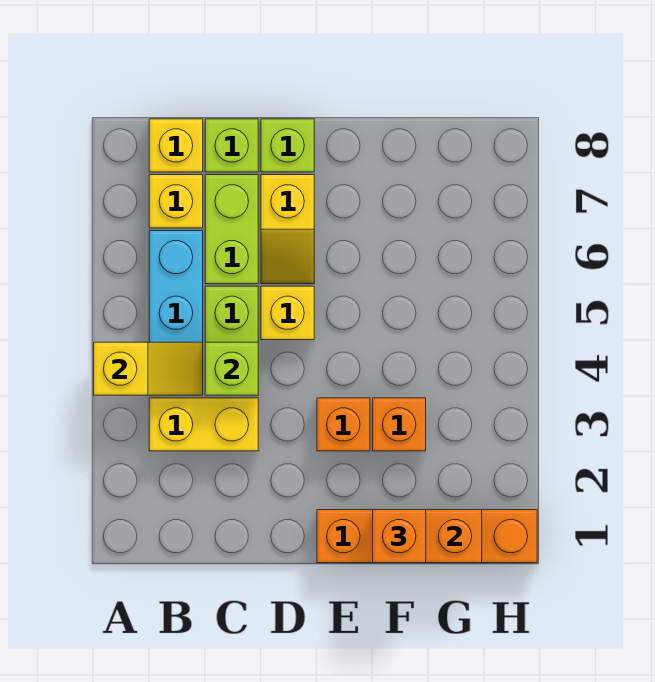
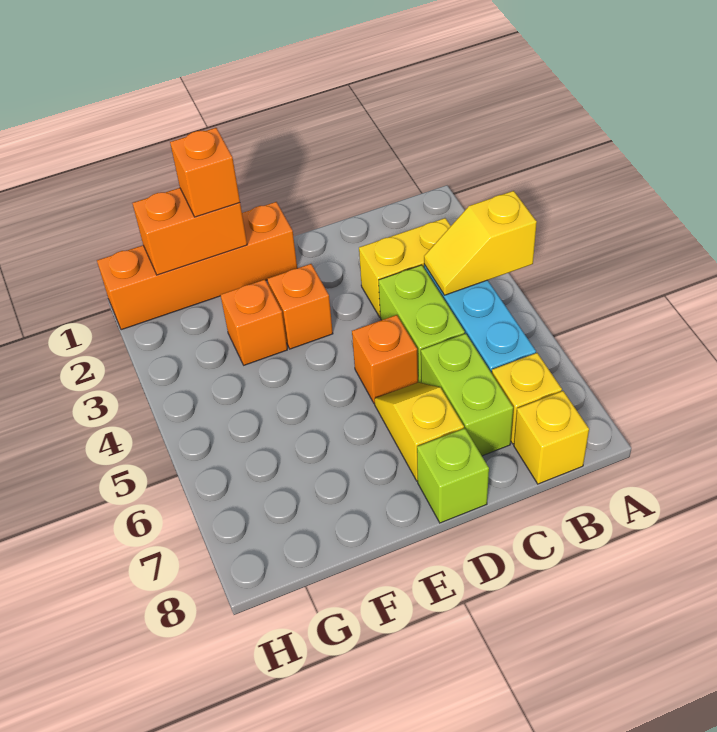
lime brick C4 level 2 -> none
lime brick C8 level 1 -> none
yellow brick D5 level 1 -> orange brick D5 level 1

